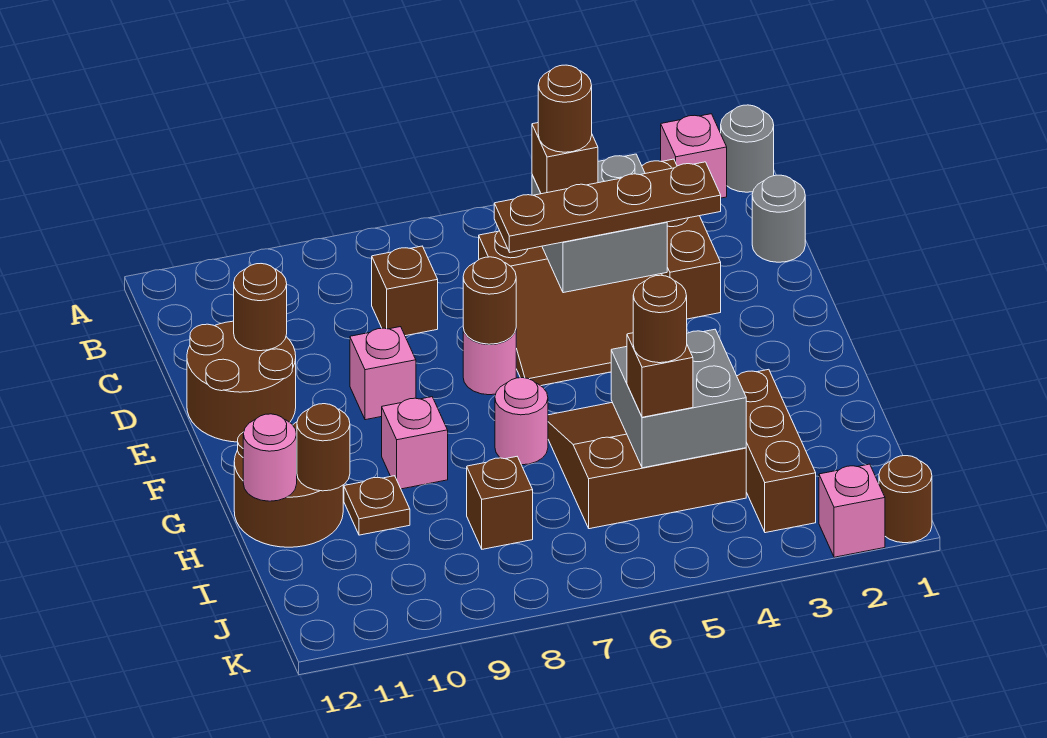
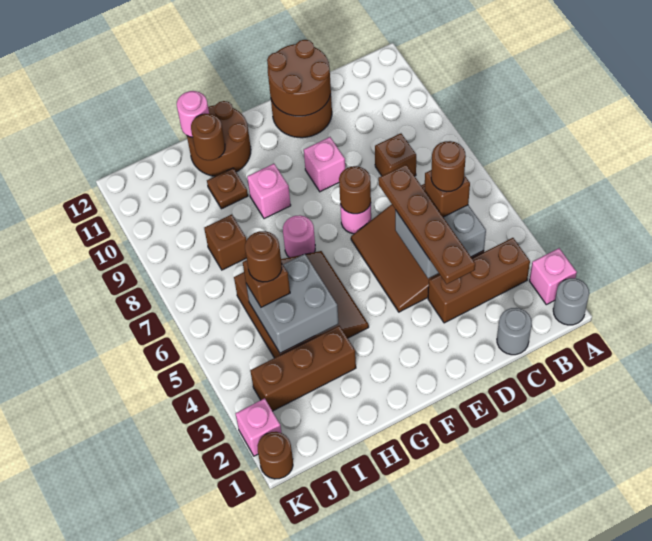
brown round brick D11 level 2 -> brown round brick D11:E12 level 2

